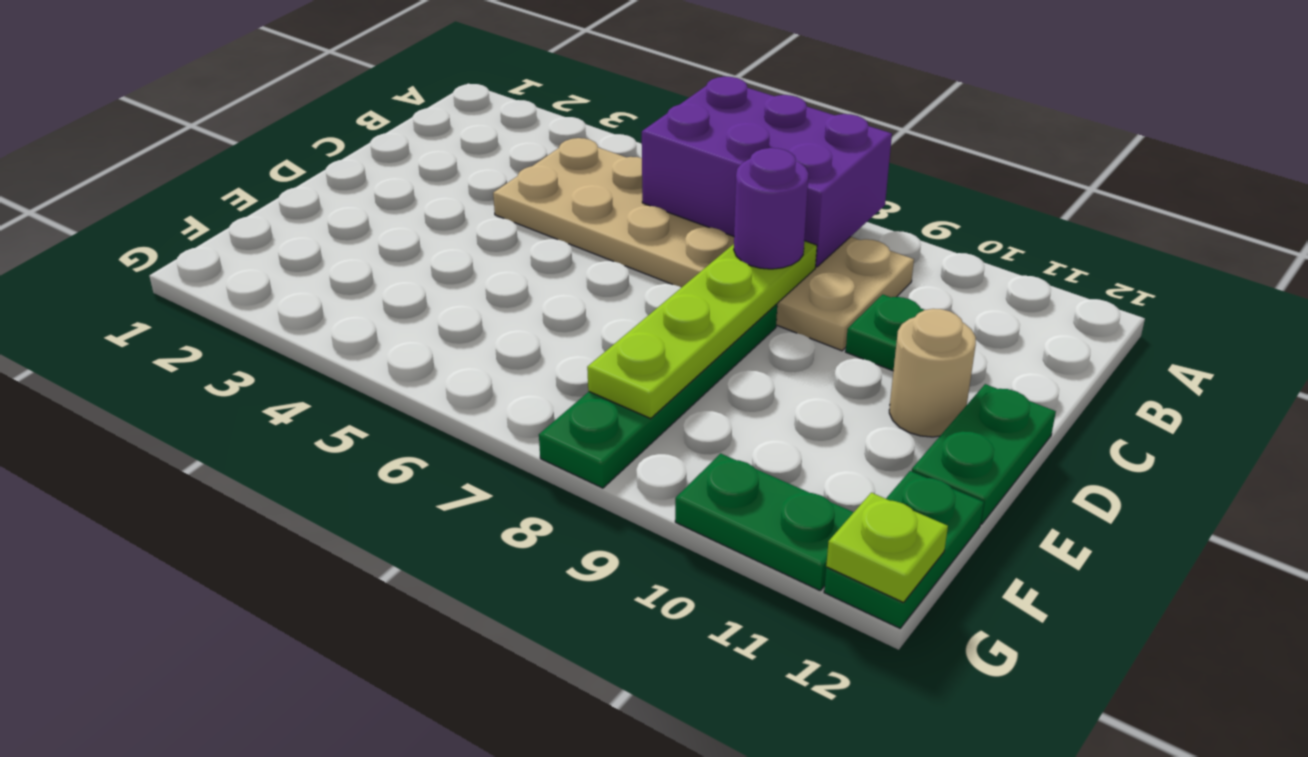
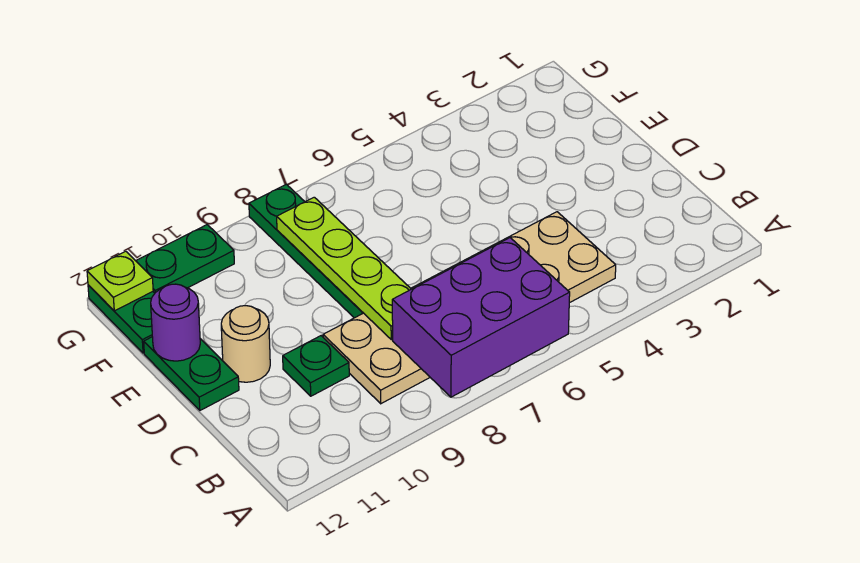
purple round brick C8 level 3 -> purple round brick E12 level 2

